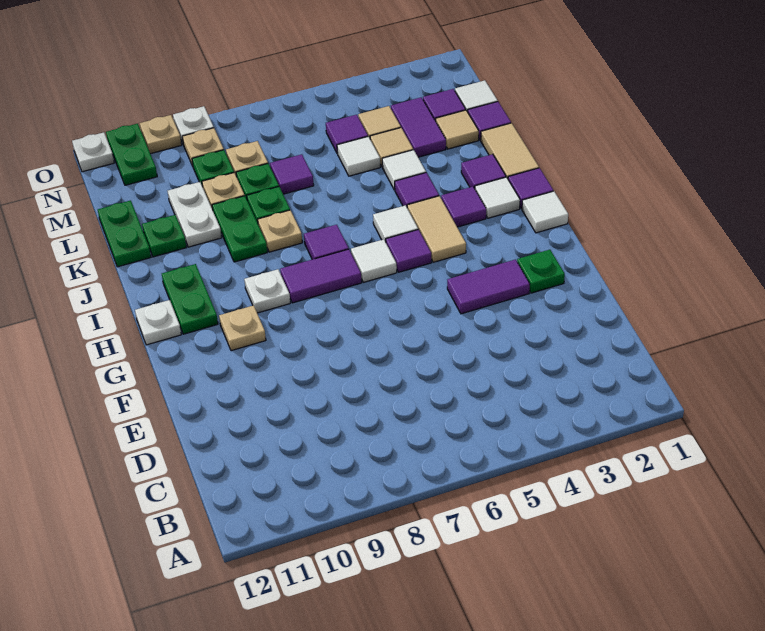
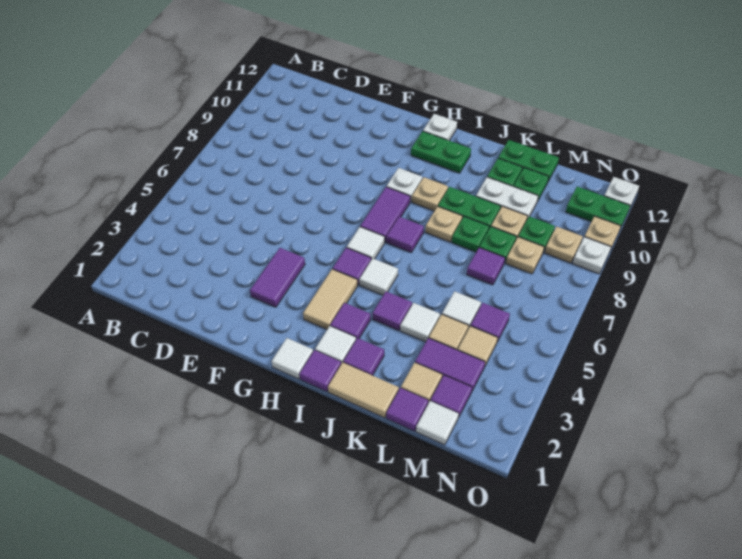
green plate F2 level 1 -> green plate L11 level 1
tan plate G10 level 1 -> tan plate I9 level 1
tan tile H4:I4 level 1 -> tan tile H3:H4 level 1

